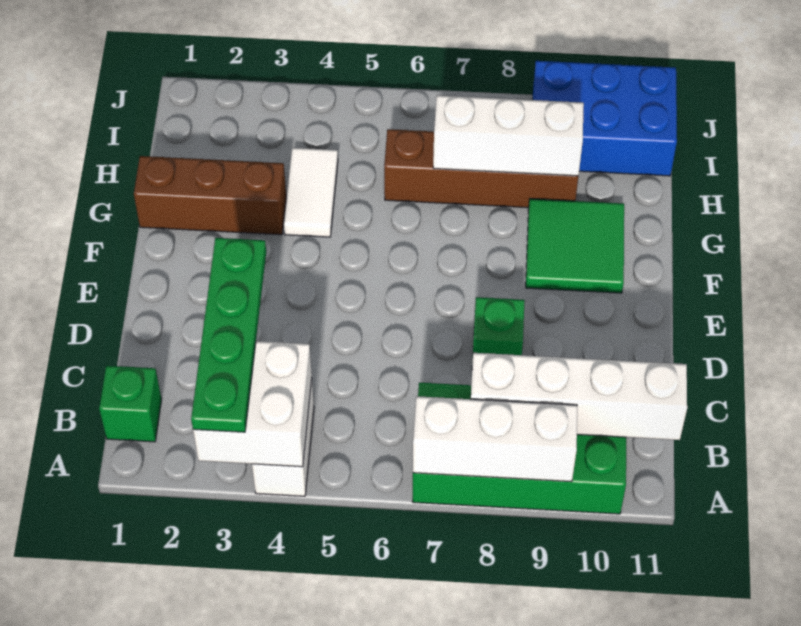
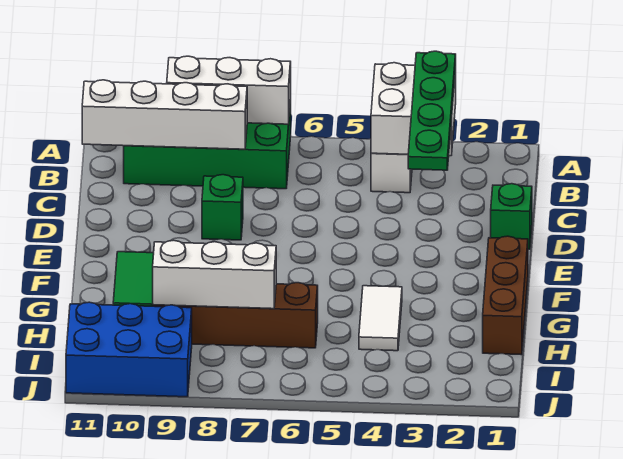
green brick B1 level 1 -> green brick D1 level 1
brown brick G1:G3 level 1 -> brown brick F1:H1 level 1

